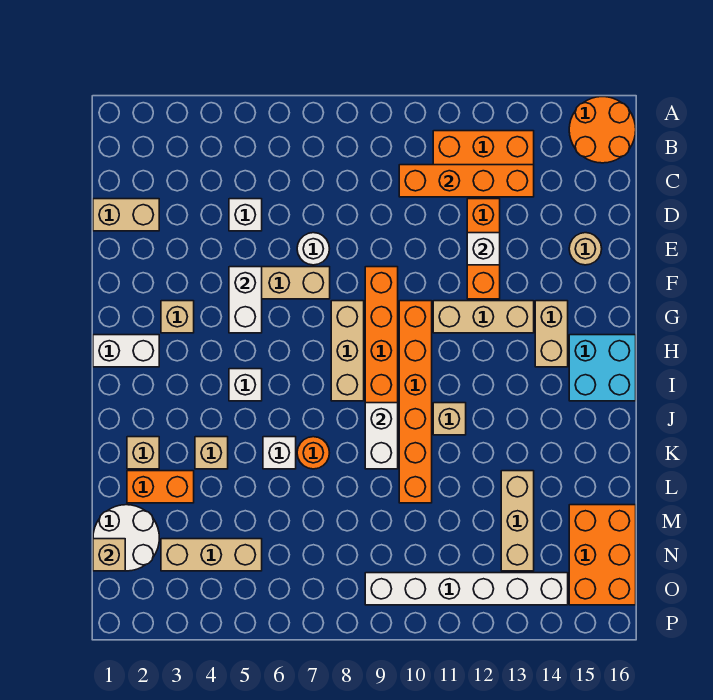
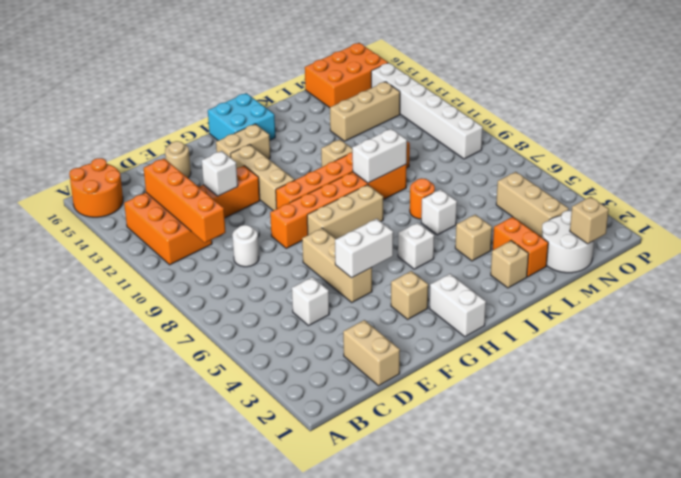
white round brick E7 level 1 -> white round brick D9 level 1

